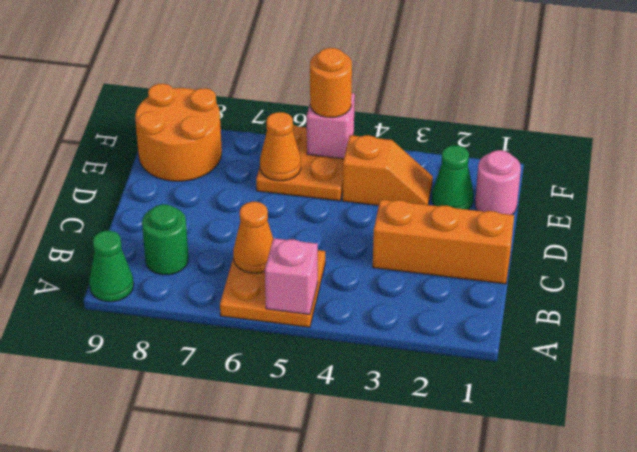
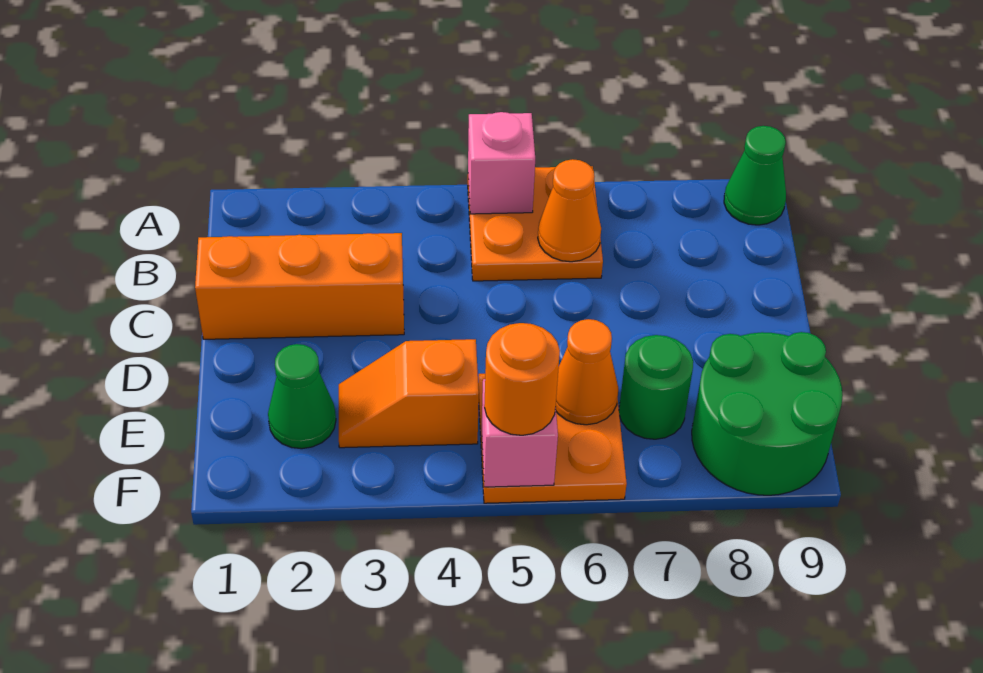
green round brick B8 level 1 -> green round brick E7 level 1
pink round brick E1 level 1 -> none
orange round brick E8:F9 level 1 -> green round brick E8:F9 level 1

